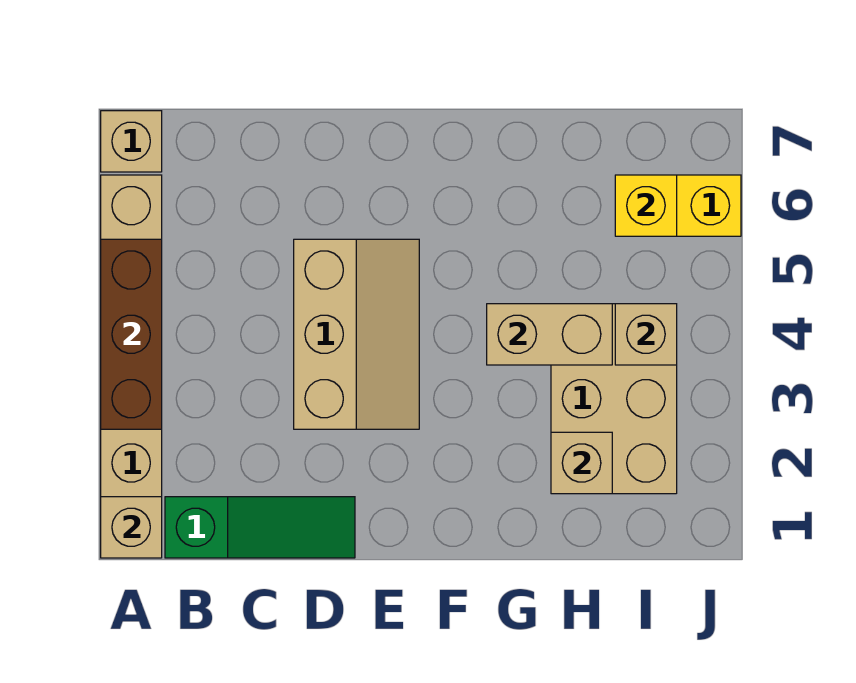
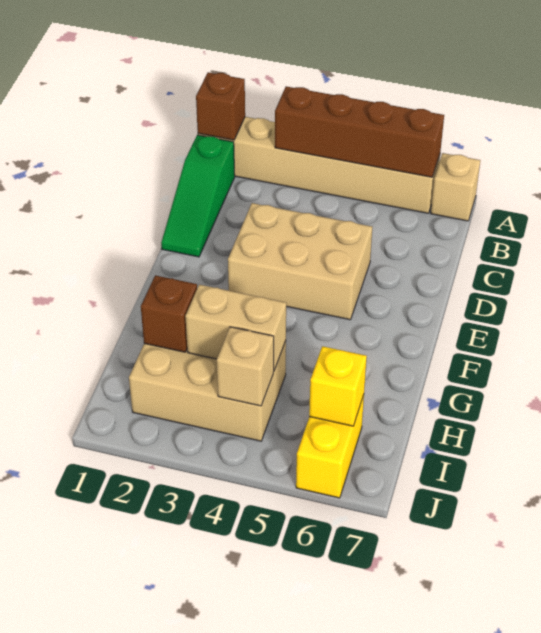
tan brick A1 level 2 -> brown brick A1 level 2
brown brick A3:A5 level 2 -> brown brick A3:A6 level 2
tan slope D3:E5 level 1 top D -> tan brick D3:E5 level 1
tan brick G4:H4 level 2 -> tan brick H3:H4 level 2
tan brick H2 level 2 -> brown brick H2 level 2

